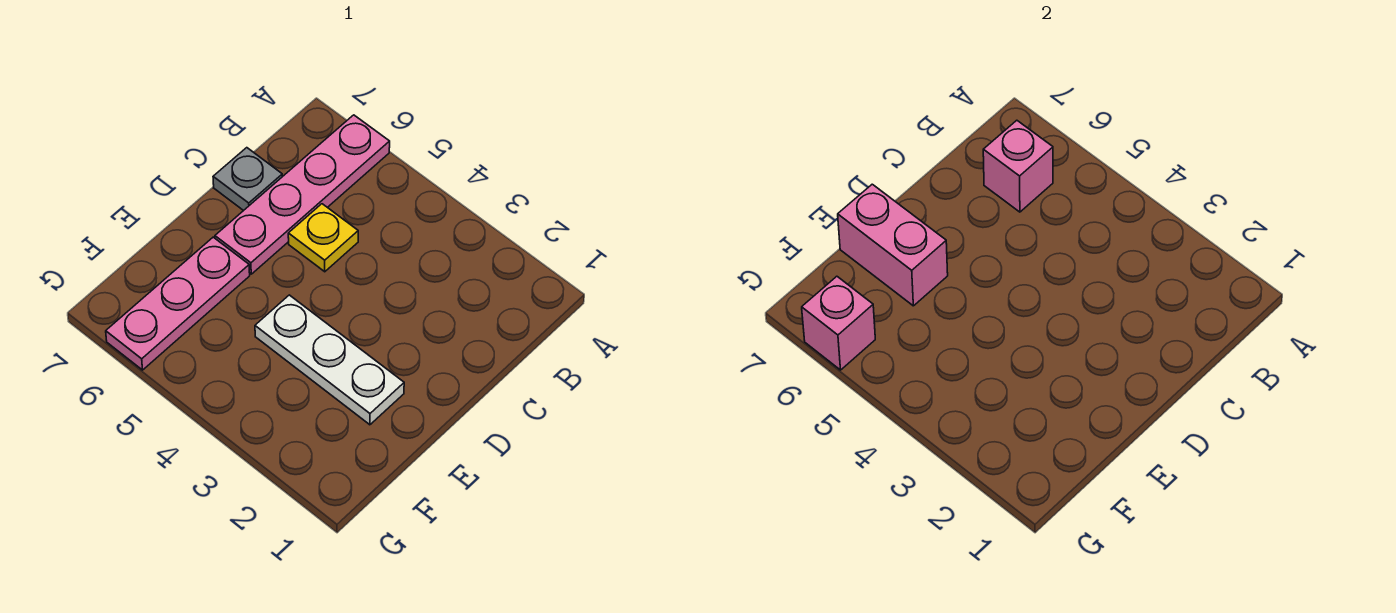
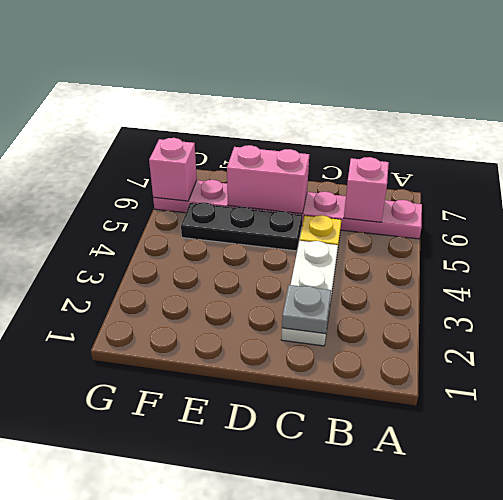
grey plate C7 level 1 -> grey plate C2 level 2
none -> black plate D5:F5 level 1
white plate E2:E4 level 1 -> white plate C2:C4 level 1
pink brick E6:E7 level 2 -> pink brick D6:E6 level 2

